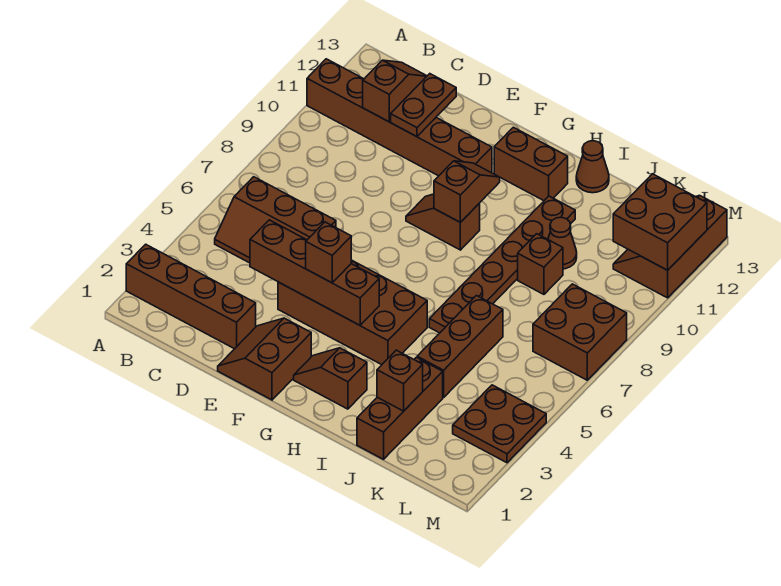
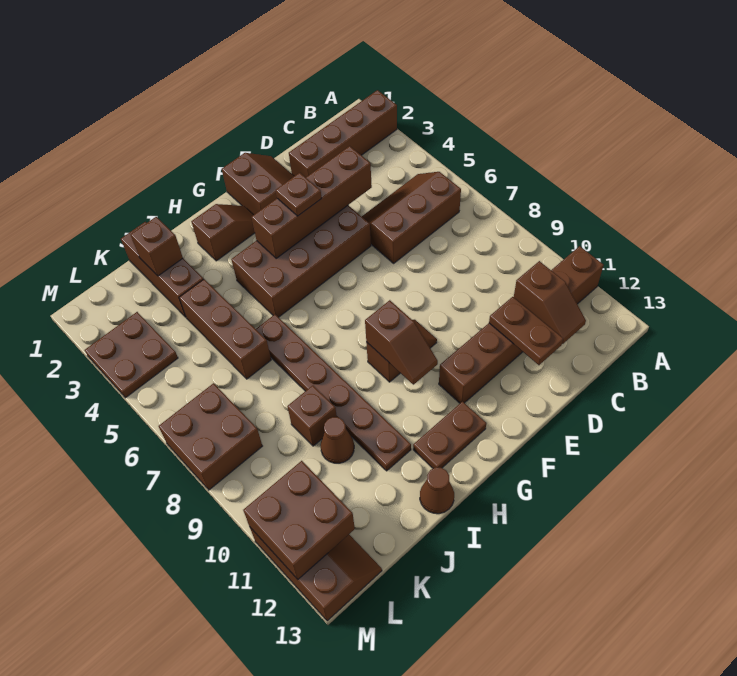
brown brick F4 level 3 -> brown plate F4 level 3
brown brick G12:H12 level 1 -> brown plate G12:H12 level 1

